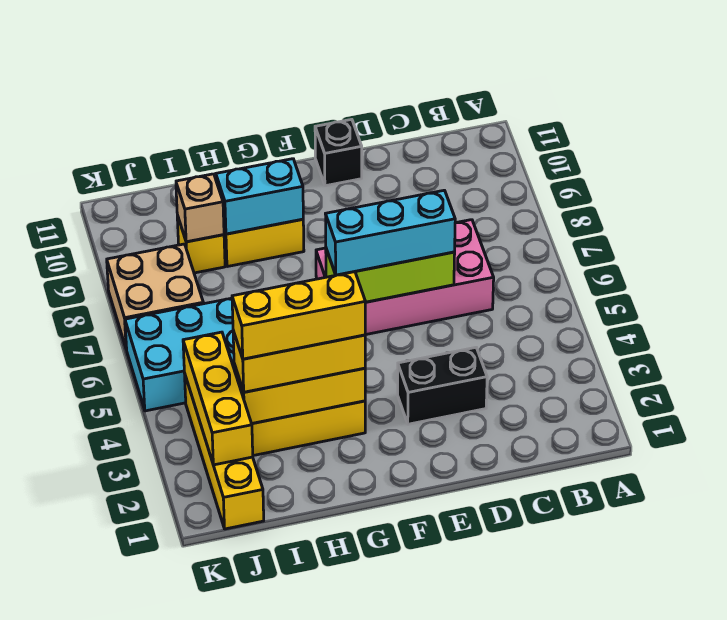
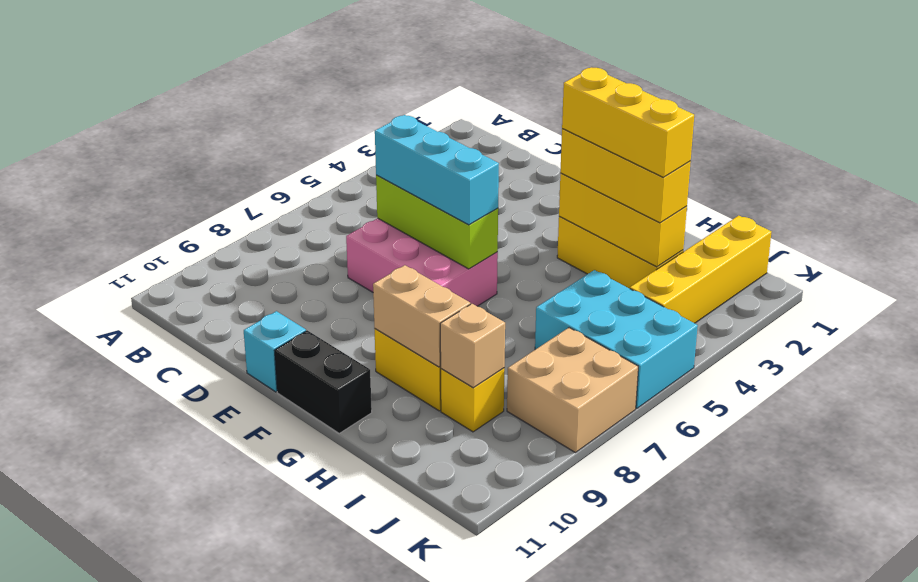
pink brick C6:F7 level 1 -> pink brick D6:F7 level 1
black brick D3:E3 level 1 -> black brick F11:G11 level 1
black brick E11 level 1 -> cyan brick E11 level 1
cyan brick G9:H9 level 2 -> tan brick G9:H9 level 2
yellow brick J2:J4 level 2 -> none

